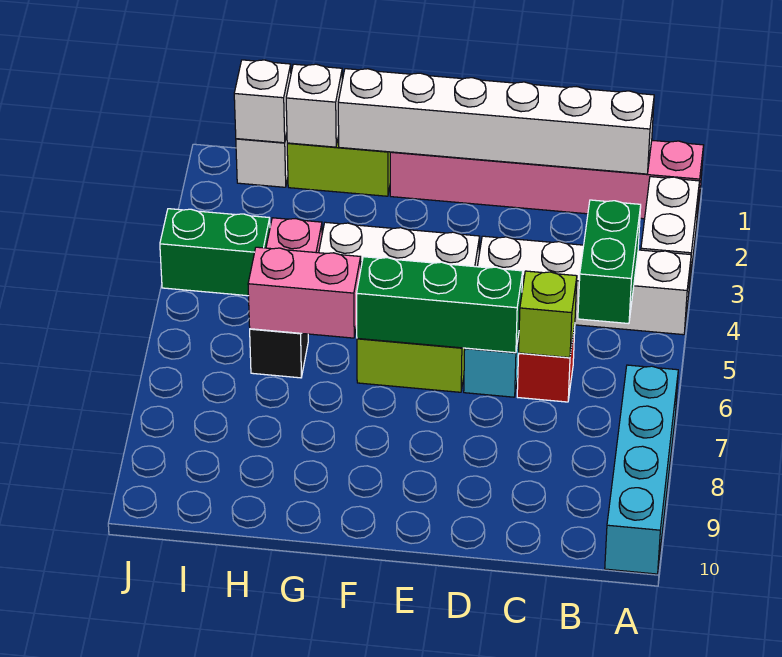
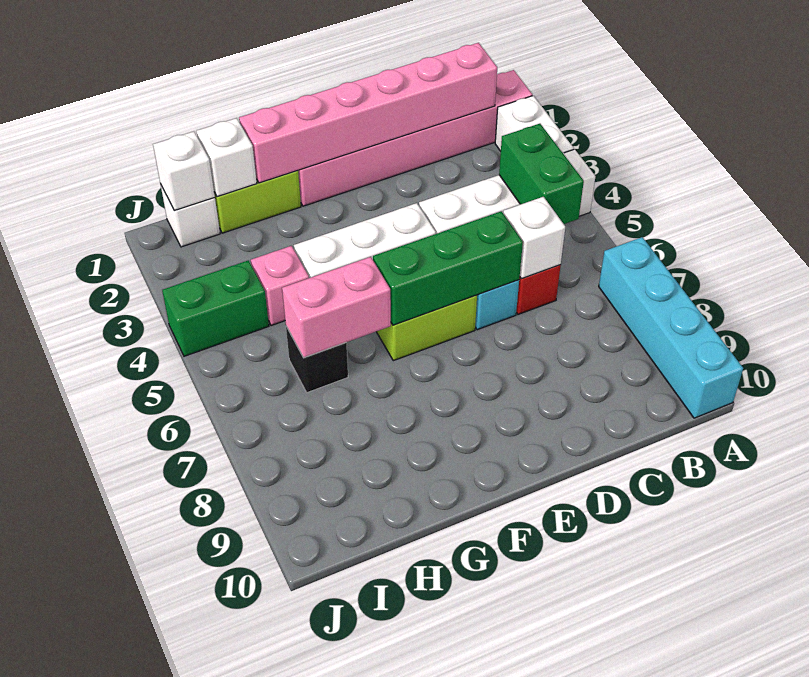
white brick B1:G1 level 2 -> pink brick B1:G1 level 2
lime brick C6 level 2 -> white brick C6 level 2

